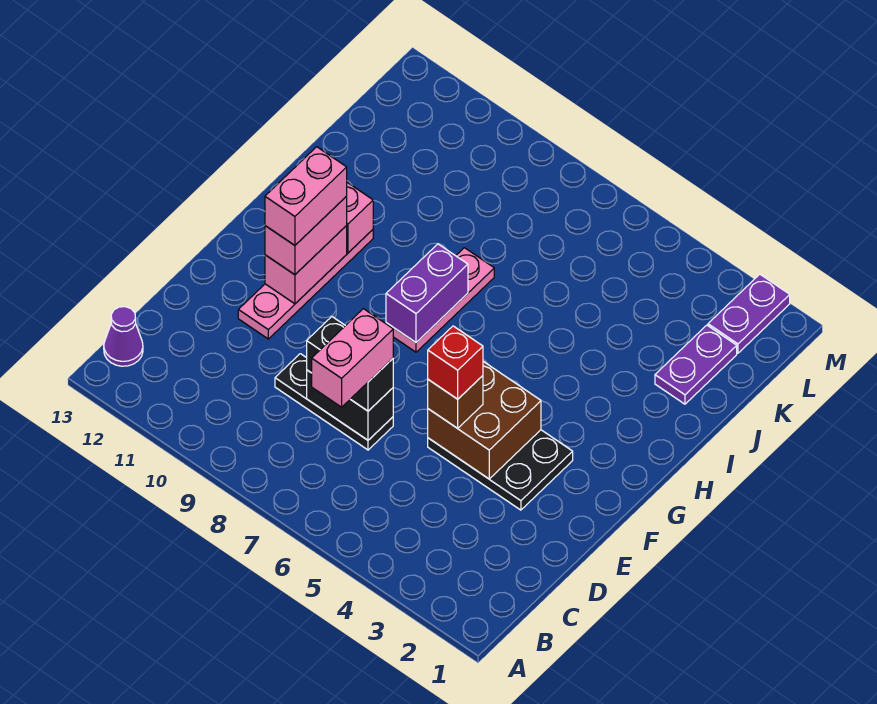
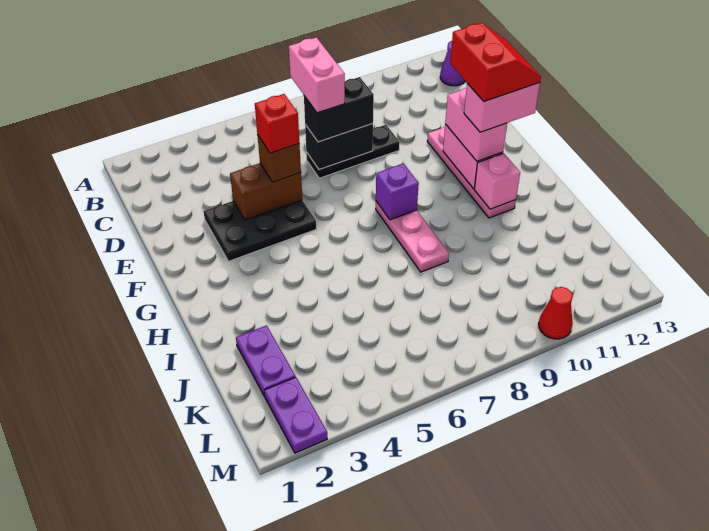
brown brick E4:F5 level 2 -> brown brick E4:E5 level 2
pink brick F11:G11 level 4 -> pink brick G11:G12 level 4
none -> red slope F11:G12 level 5 top 11
purple brick G8:H8 level 2 -> purple brick G8 level 2
none -> red cone M10 level 1

